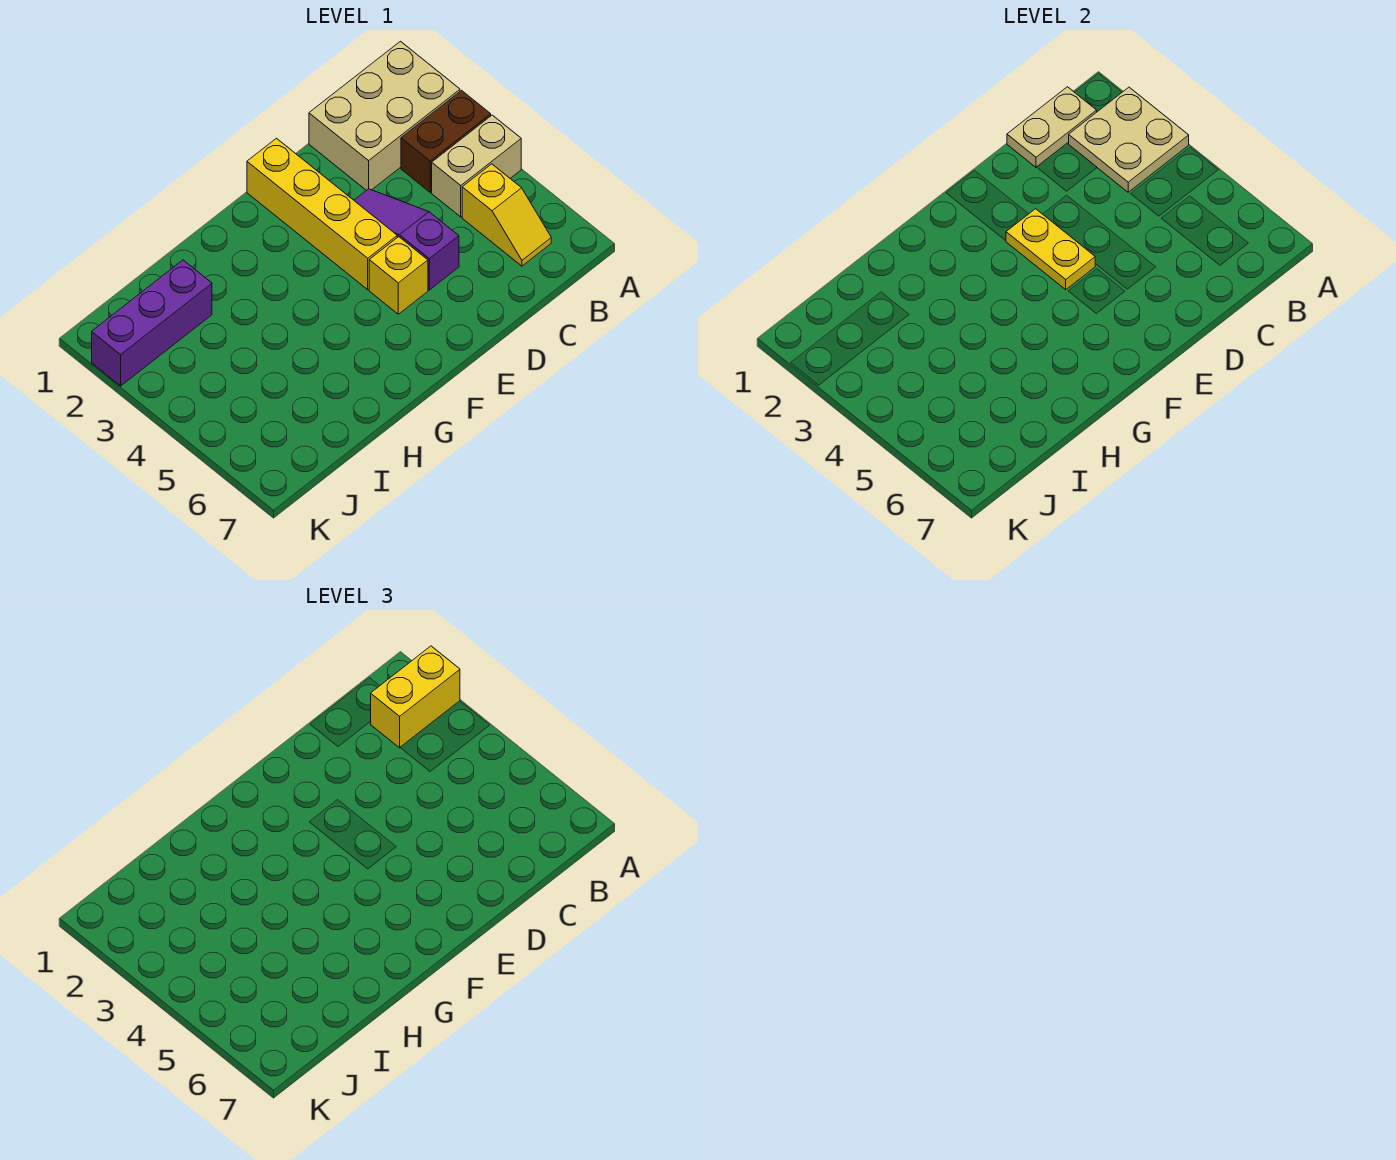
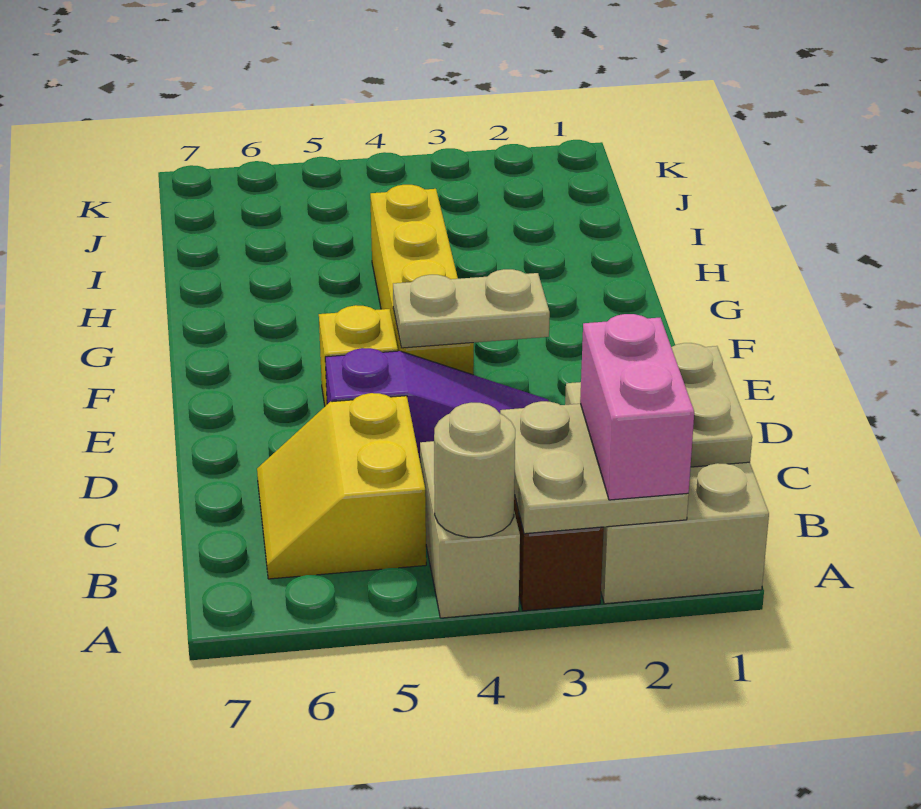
yellow brick A2:B2 level 3 -> pink brick A2:B2 level 3
none -> tan round brick A4 level 2
yellow slope B5:B6 level 1 top 5 -> yellow slope B5:C6 level 1 top 5
yellow brick E1:E4 level 1 -> yellow brick E4:H4 level 1
yellow plate E3:E4 level 2 -> tan plate E3:E4 level 2
purple brick I2:K2 level 1 -> none

